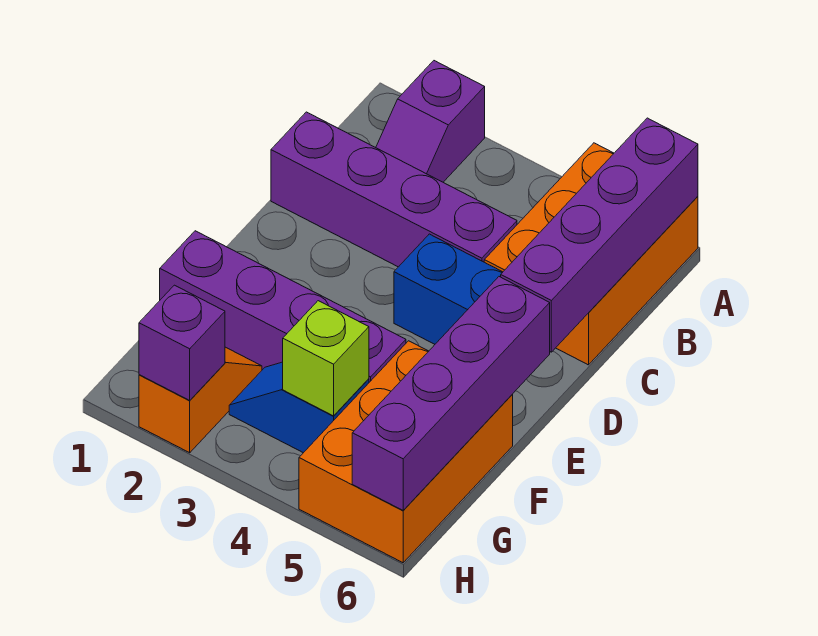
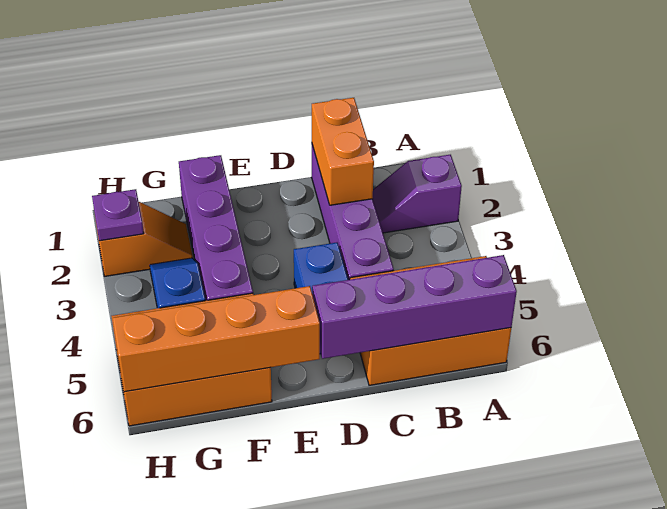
none -> orange brick C1:C2 level 2
purple brick E6:H6 level 2 -> orange brick E6:H6 level 2
lime brick G4 level 2 -> none
purple brick H2 level 2 -> purple plate H2 level 2

